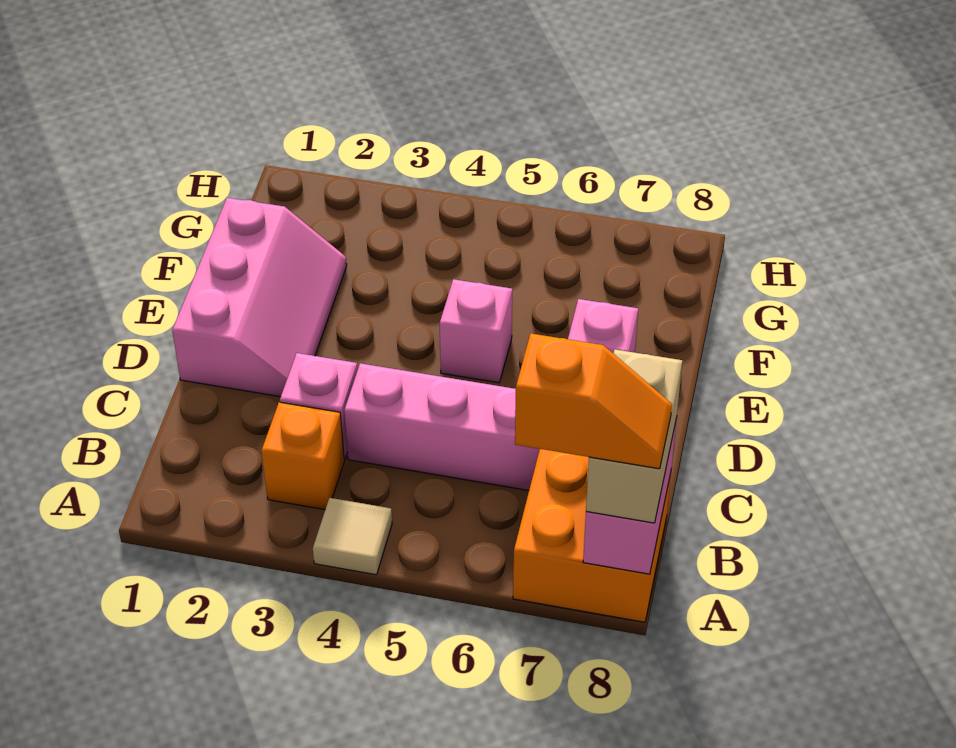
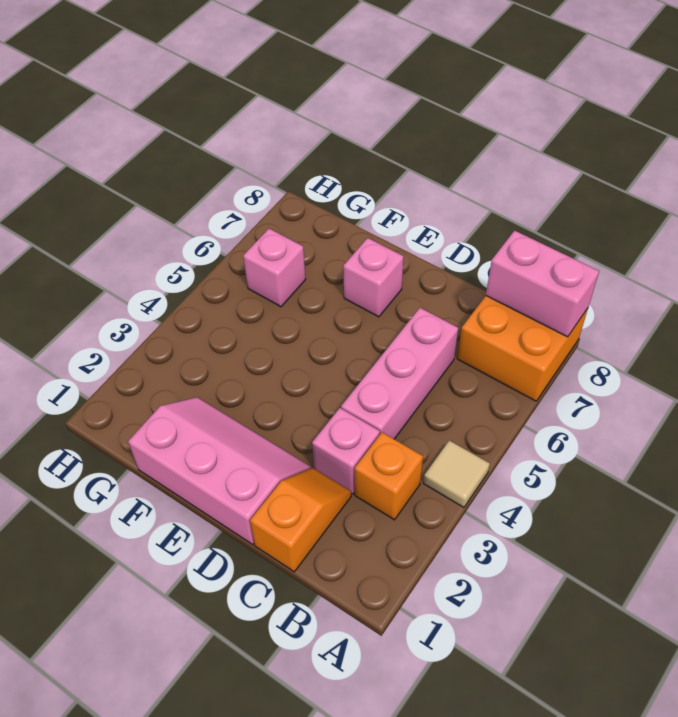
orange slope A7:A8 level 4 top 7 -> orange slope C1:C2 level 1 top 1
tan brick A8:B8 level 3 -> none
pink brick E5 level 1 -> pink brick G6 level 1

